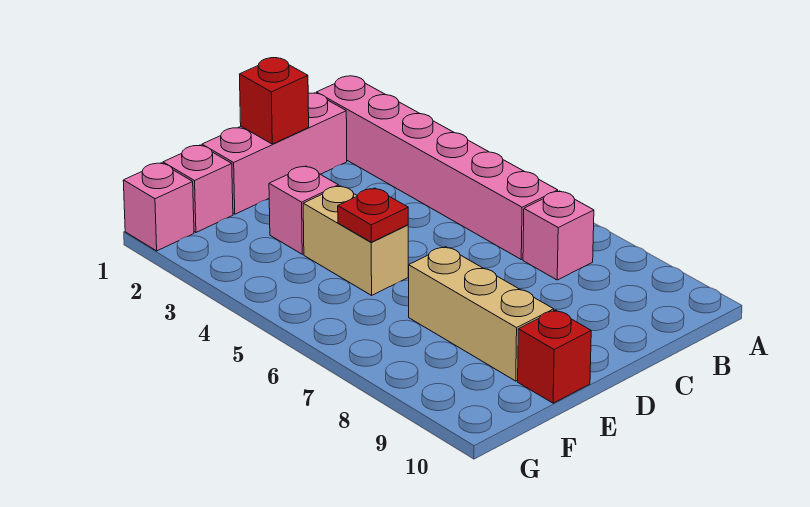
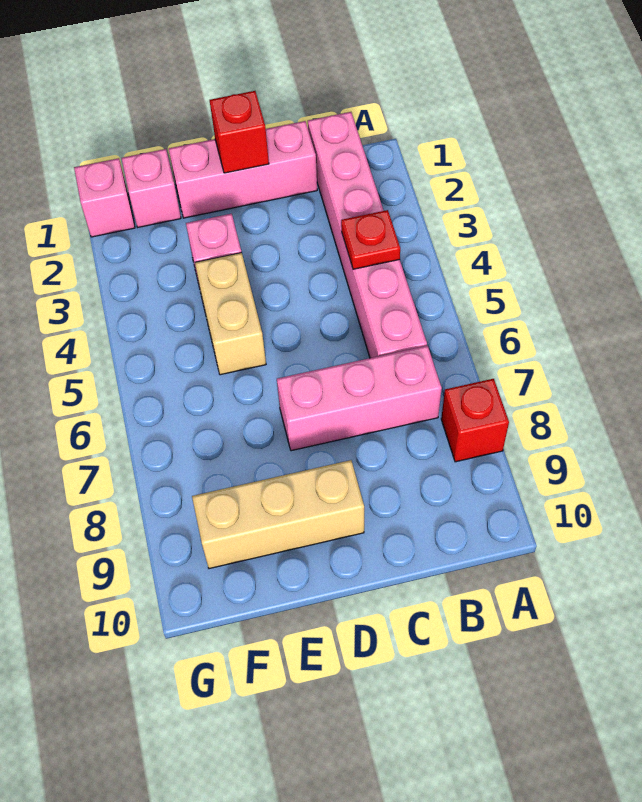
pink brick B7 level 1 -> pink brick B7:D7 level 1
red plate E5 level 2 -> red plate B4 level 2
tan brick E7:E9 level 1 -> tan brick D9:F9 level 1
red brick E10 level 1 -> red brick A8 level 1

